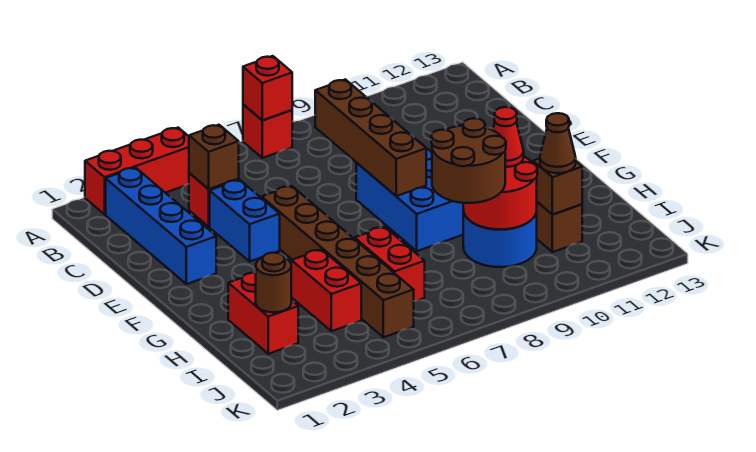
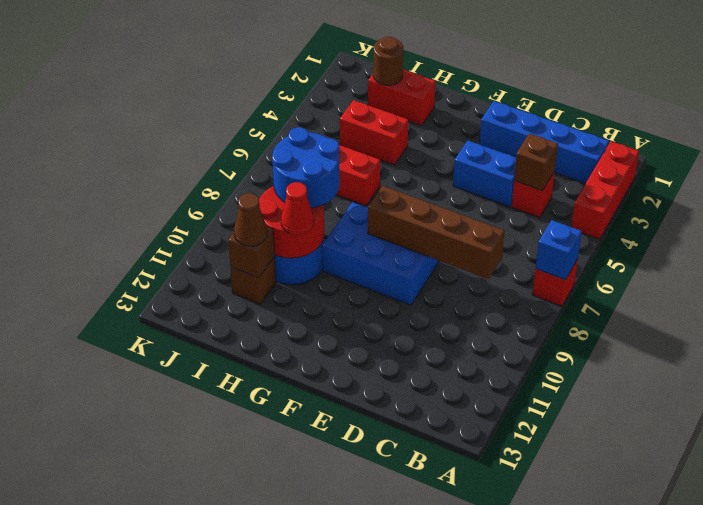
red brick A7 level 2 -> blue brick A7 level 2
brown brick E5:J5 level 1 -> none
brown round brick H8:I9 level 3 -> blue round brick H8:I9 level 3

